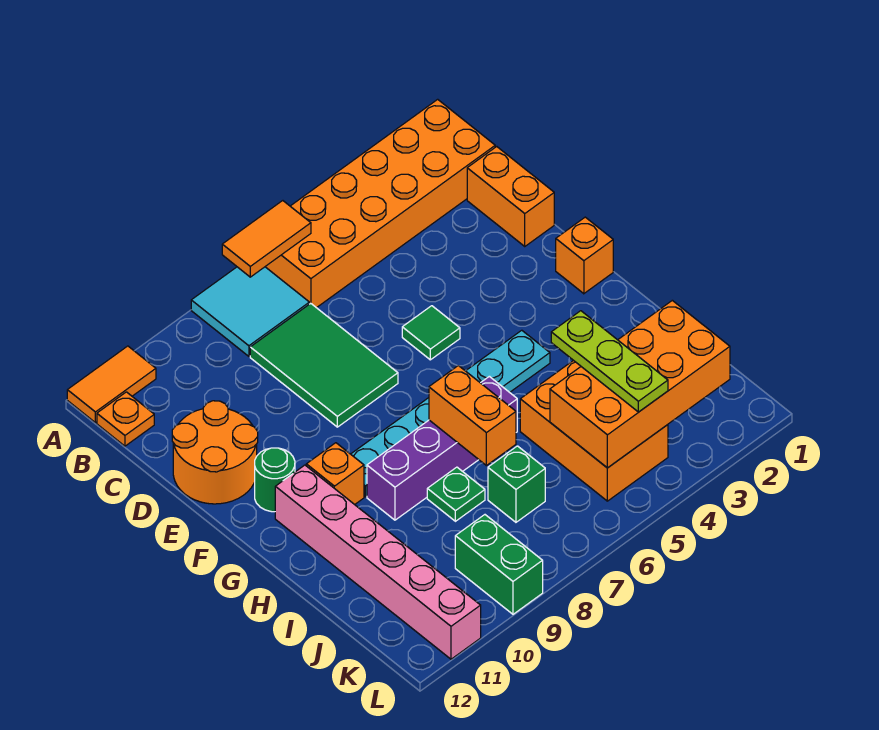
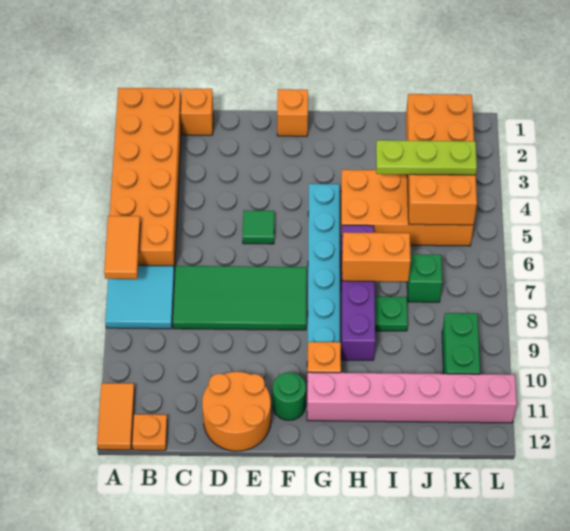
orange brick C1:D1 level 1 -> orange brick C1 level 1
green tile C7:E8 level 1 -> green tile C7:F8 level 1
orange brick I4:K5 level 1 -> orange brick H4:K5 level 1
green brick K9:L9 level 1 -> green brick K9:K10 level 1

